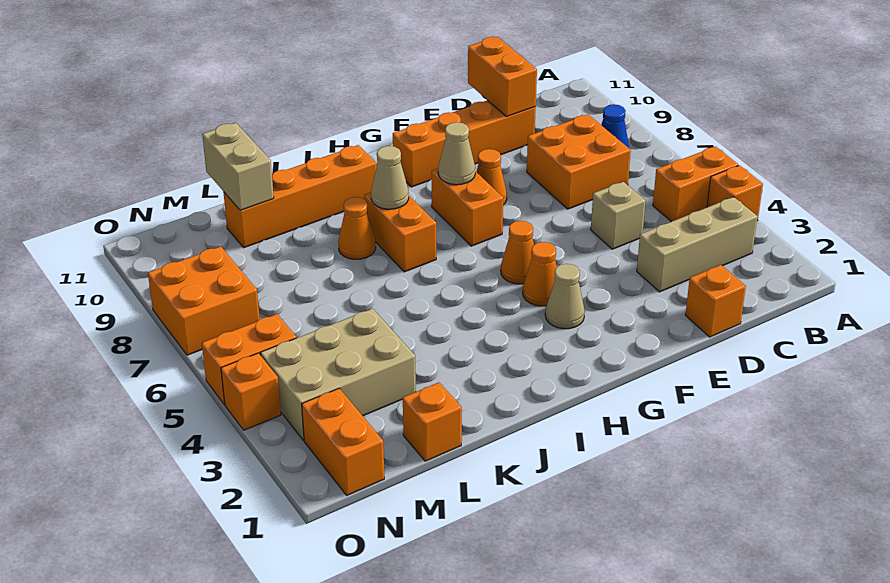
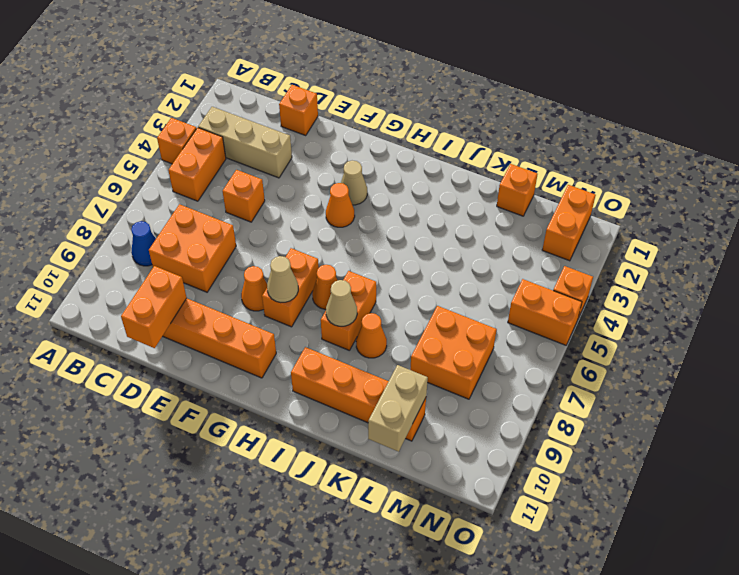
orange brick A5:B5 level 1 -> orange brick B4:B5 level 1
tan brick D5 level 1 -> orange brick D5 level 1
orange cone G5 level 1 -> orange cone H7 level 1
tan brick L3:N4 level 1 -> none
orange brick N7:O8 level 1 -> orange brick L7:M8 level 1

